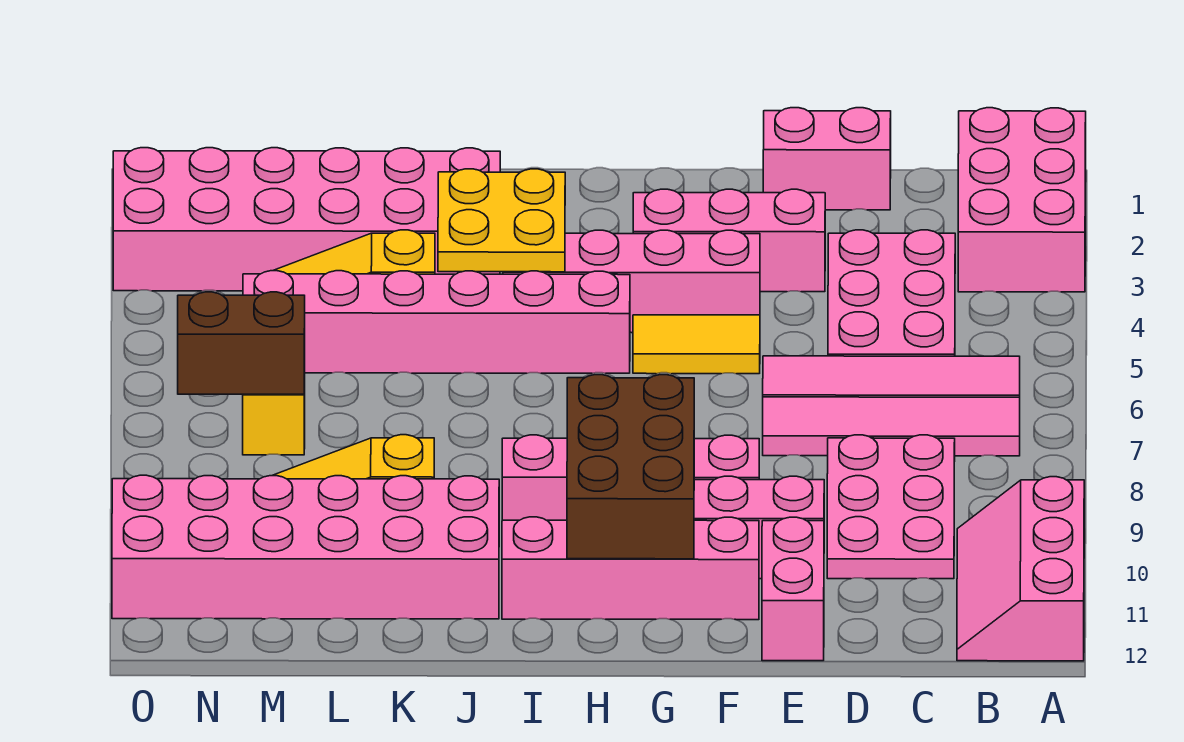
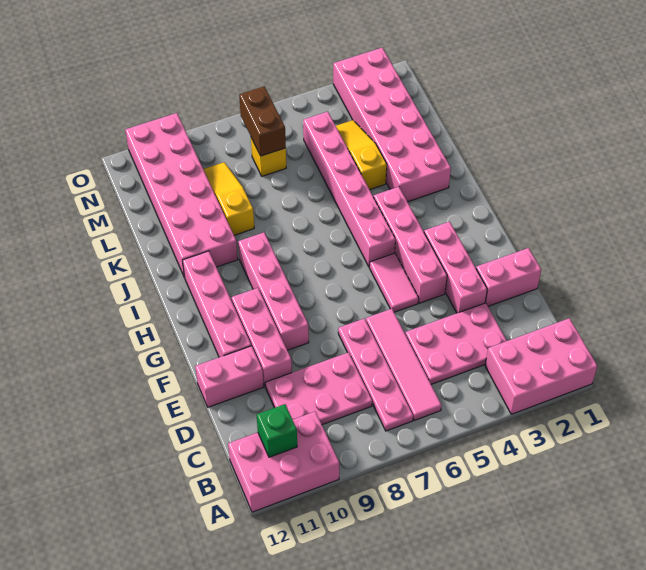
pink slope A10:B12 level 1 top A -> pink brick A10:B12 level 1
pink tile B7:E7 level 1 -> pink plate B7:E7 level 1
none -> green brick B11 level 2
pink brick D1:E1 level 1 -> pink brick E1:E2 level 1
yellow tile F5:G5 level 1 -> pink tile F5:G5 level 1
brown brick G9:H11 level 2 -> none
yellow plate I3:J4 level 2 -> none

